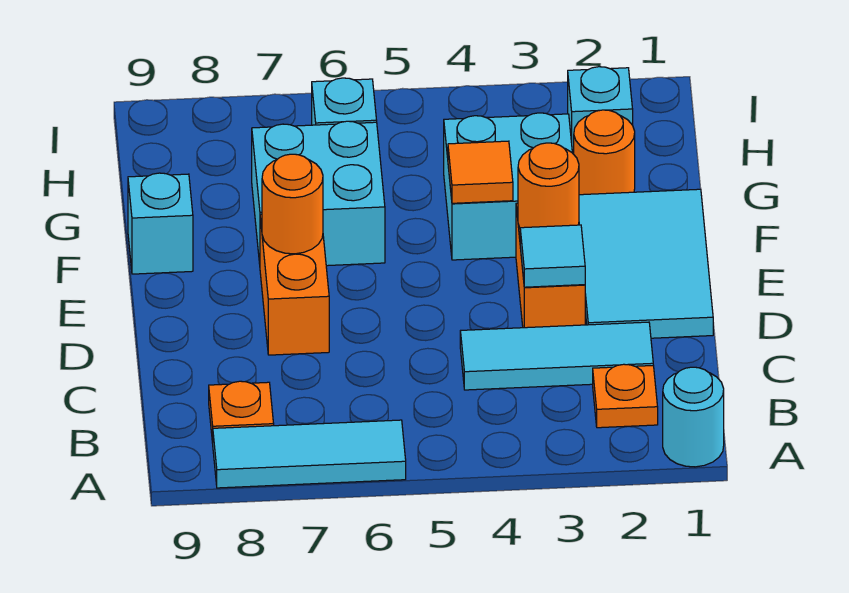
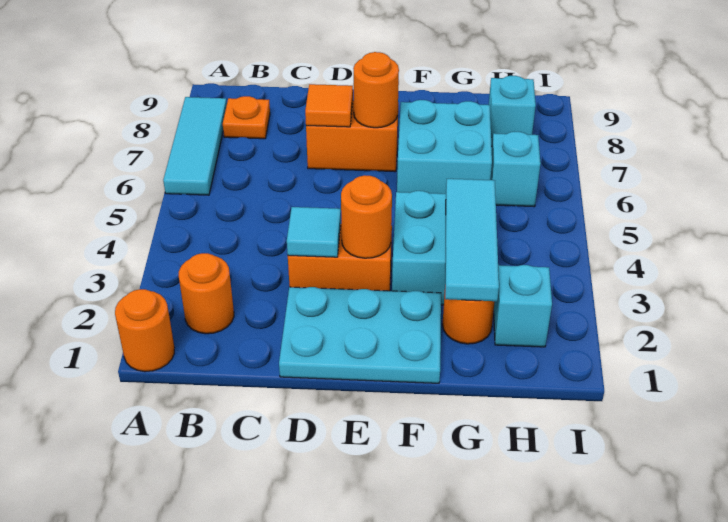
cyan round brick A1 level 1 -> orange round brick A1 level 1
orange plate B2 level 1 -> orange round brick B2 level 1
cyan tile C2:C4 level 1 -> cyan tile G2:G4 level 2
cyan tile D1:F2 level 1 -> cyan plate D1:F2 level 1
orange tile F4 level 2 -> orange tile D7 level 2
cyan brick F9 level 1 -> cyan brick H8 level 1

